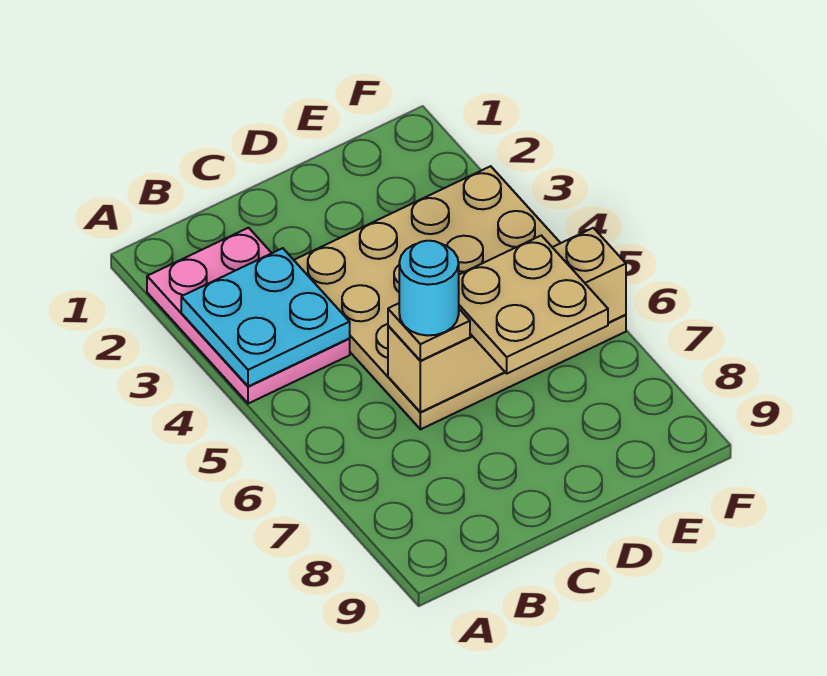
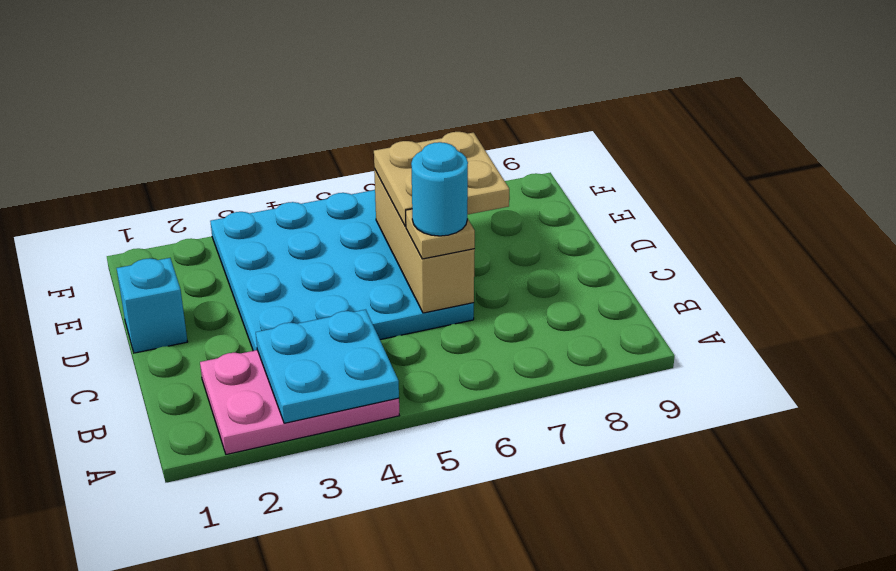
tan plate C3:F6 level 1 -> cyan plate C3:F6 level 1
tan brick C6:F6 level 2 -> tan brick C6:E6 level 2
none -> cyan brick D1 level 1

